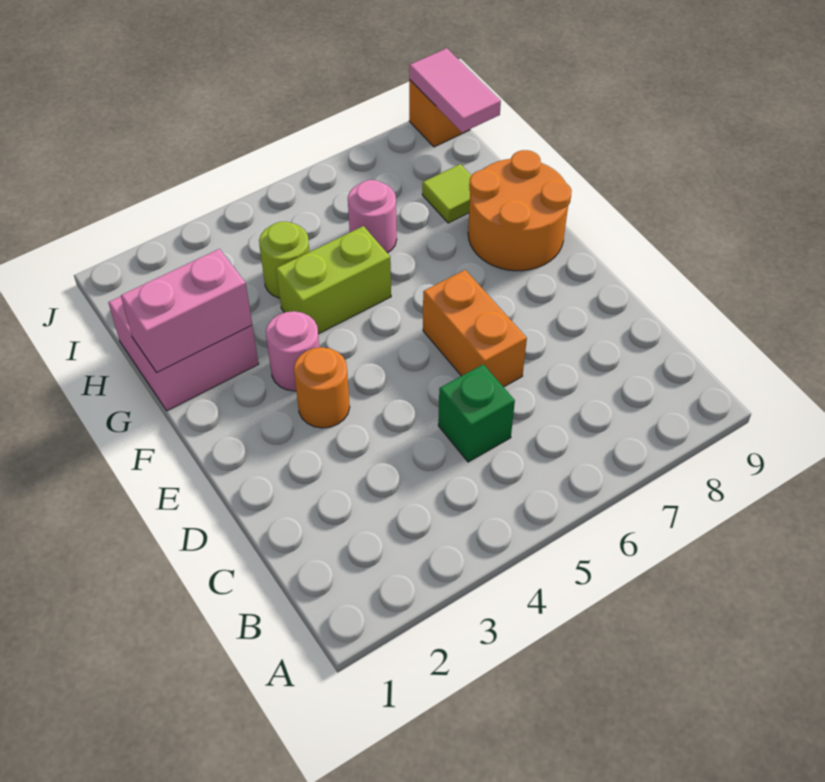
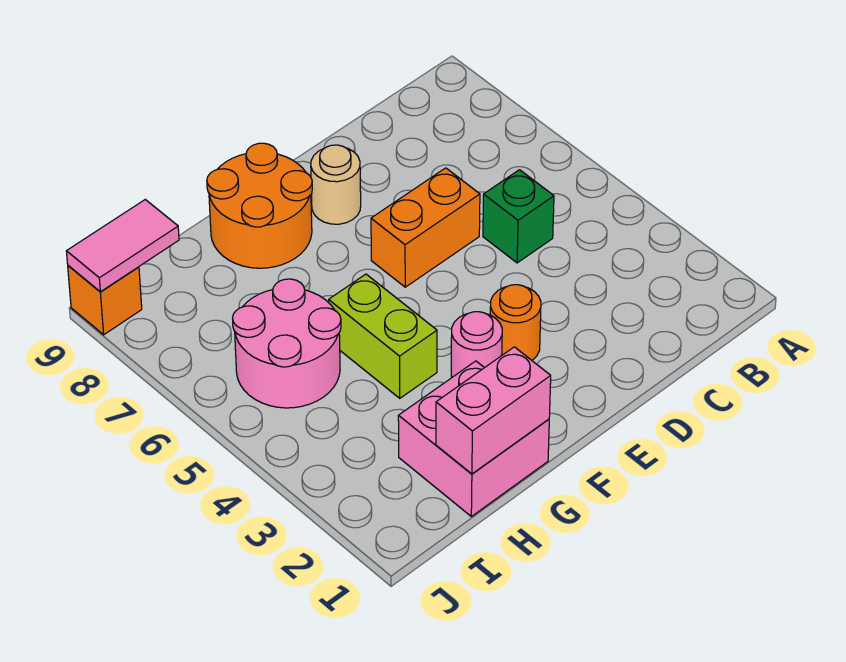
none -> tan round brick E8 level 1
pink brick G1:G2 level 2 -> pink brick G1:H1 level 2
lime round brick H4 level 1 -> none
pink round brick H6 level 1 -> pink round brick H5:I6 level 1
lime tile H8 level 1 -> none

